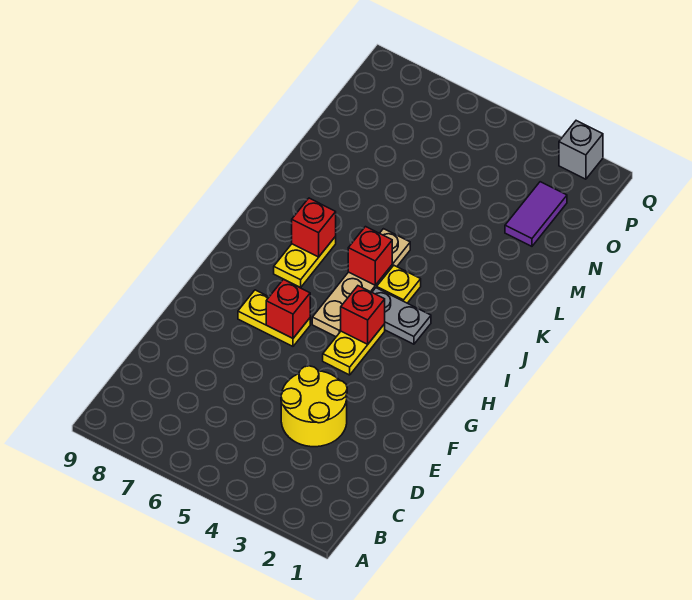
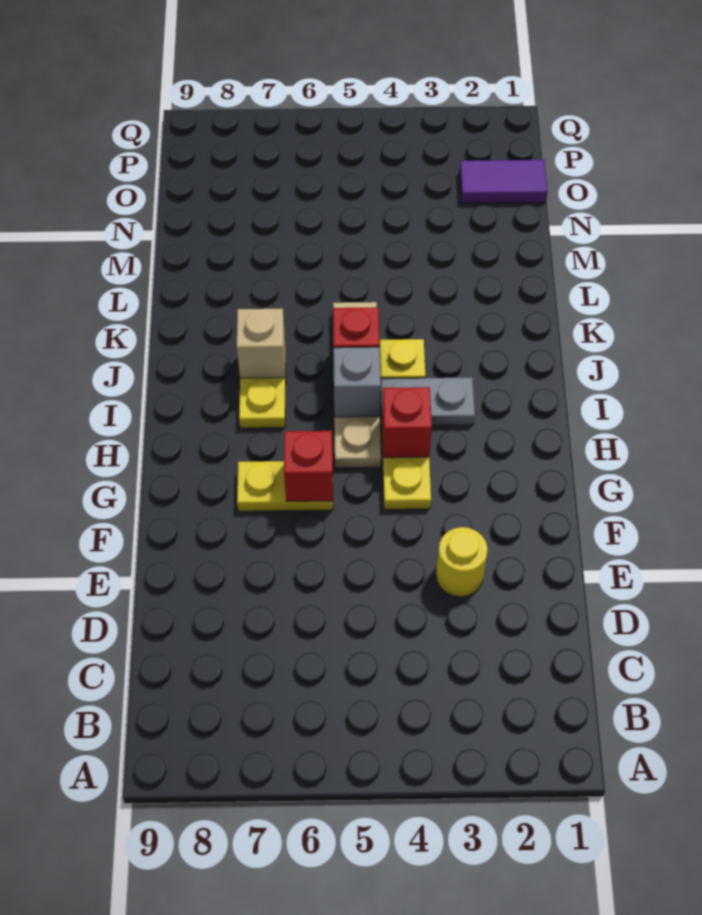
yellow round brick D3:E4 level 1 -> yellow round brick E3 level 1
red brick J7 level 2 -> tan brick J7 level 2
purple tile N2:O2 level 1 -> purple tile O1:O2 level 1
grey brick Q2 level 1 -> grey brick I5 level 2

